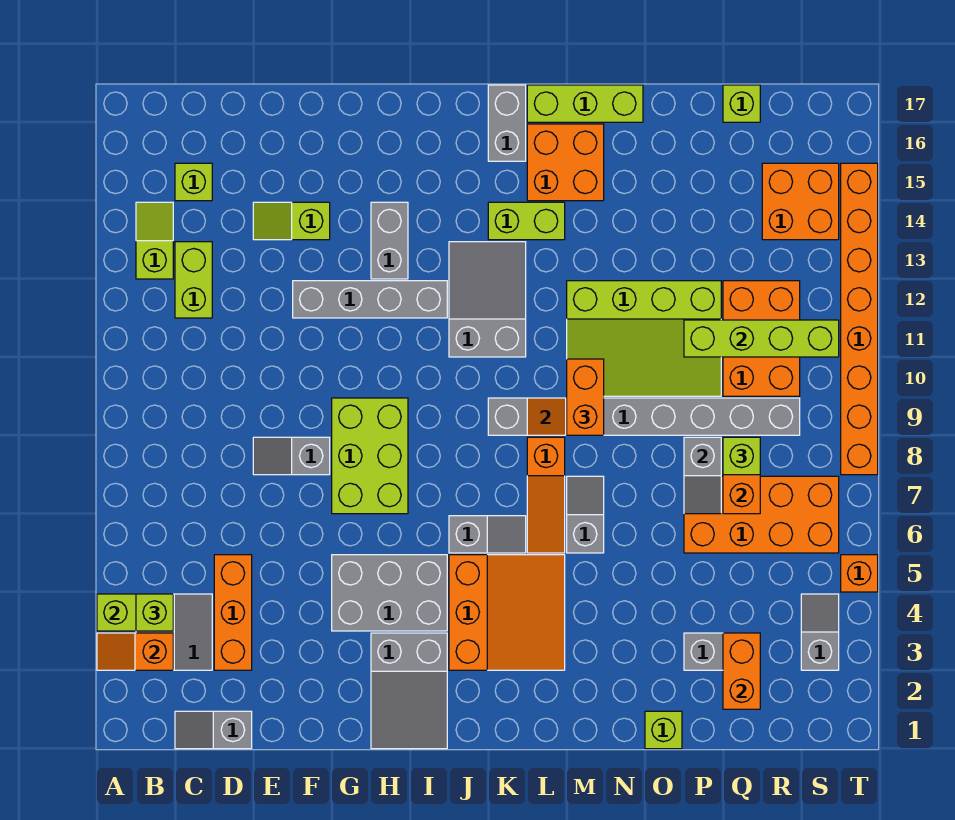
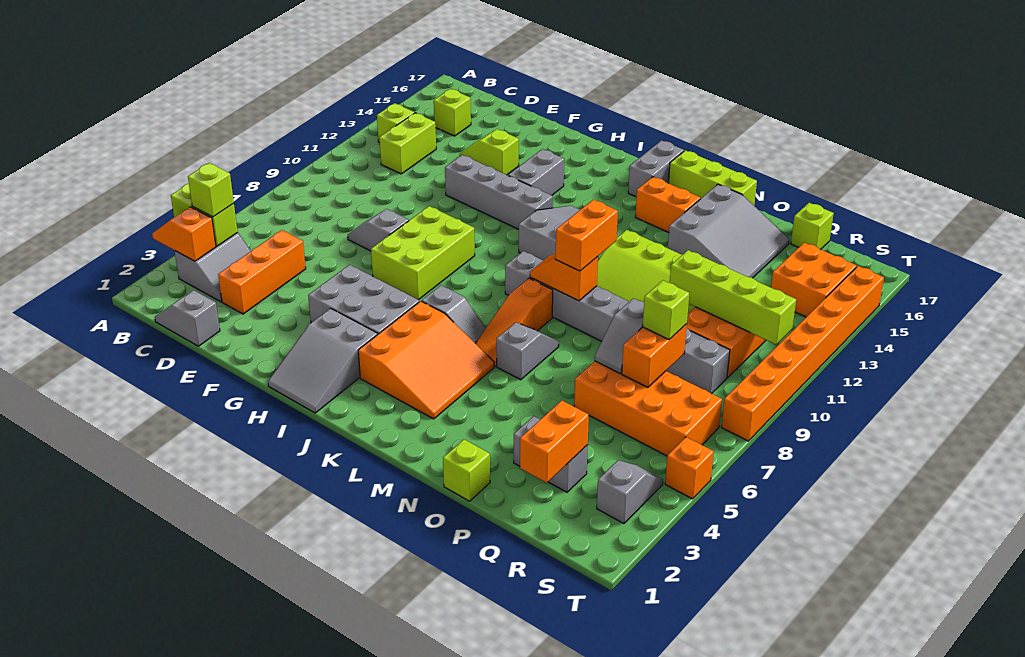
lime brick K14:L14 level 1 -> none
orange brick L15:M16 level 1 -> orange brick L15:M15 level 1
none -> grey slope N14:P16 level 1 top N

